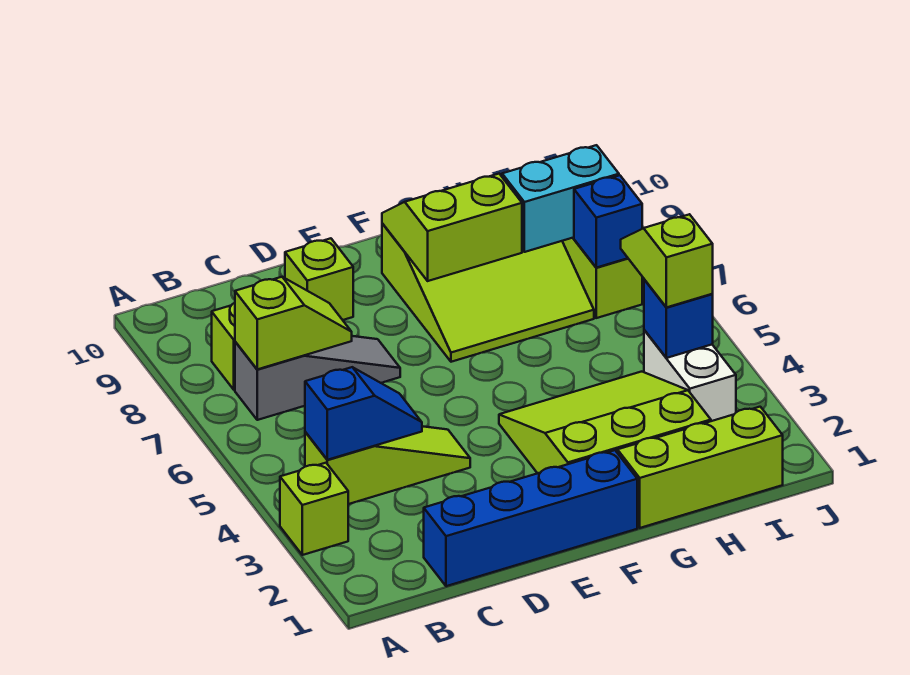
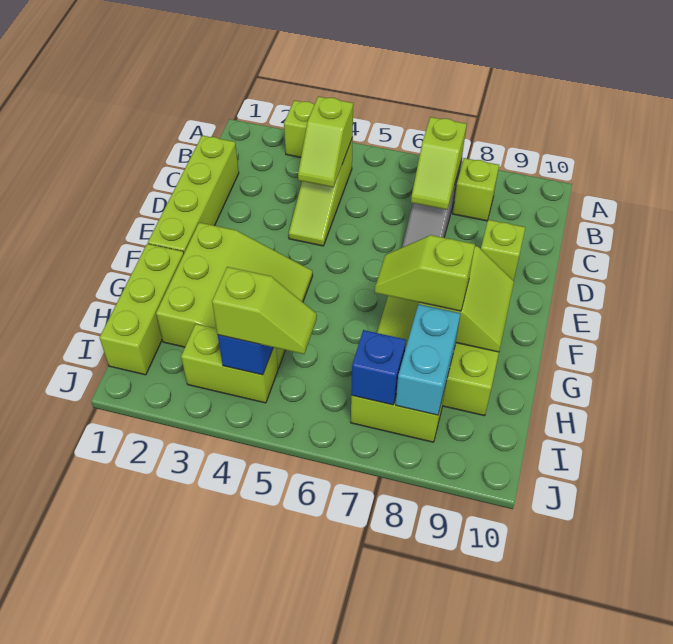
blue slope B4:C4 level 2 top B -> lime slope B4:C4 level 2 top B
blue brick C1:F1 level 1 -> lime brick C1:F1 level 1
none -> lime slope G7:G8 level 3 top 8
white brick I3:I4 level 1 -> lime brick I3:I4 level 1

